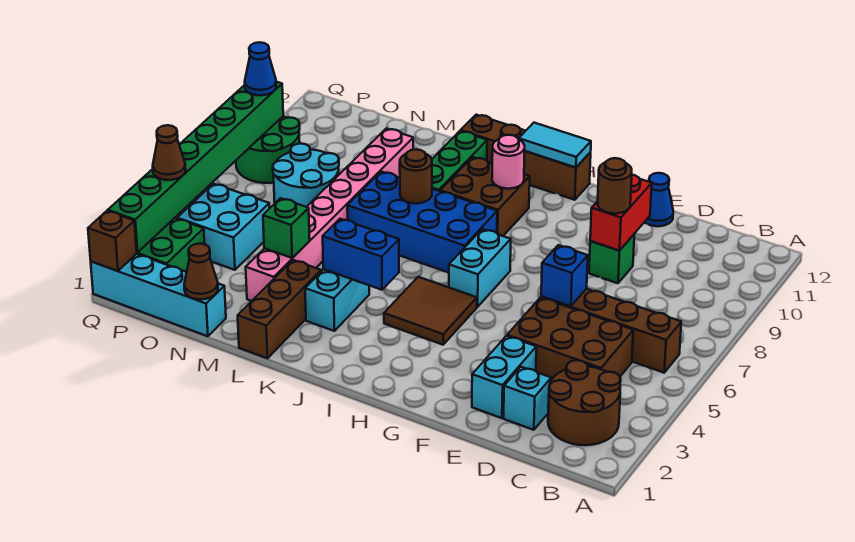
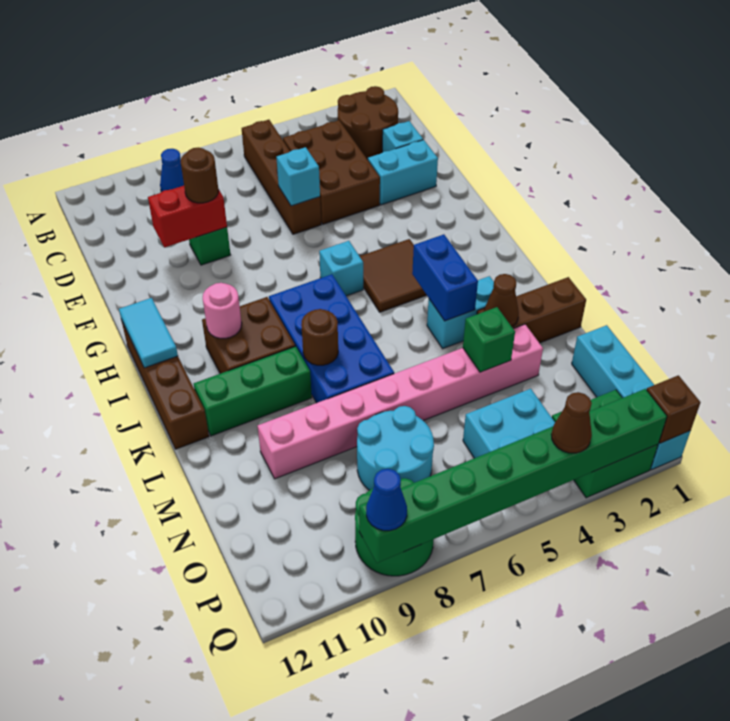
blue brick E6 level 2 -> cyan brick E6 level 2
blue cone E12 level 1 -> blue cone B9 level 1
cyan brick H6:H7 level 1 -> cyan brick H6 level 1
brown cone N1 level 2 -> brown cone L3 level 2

